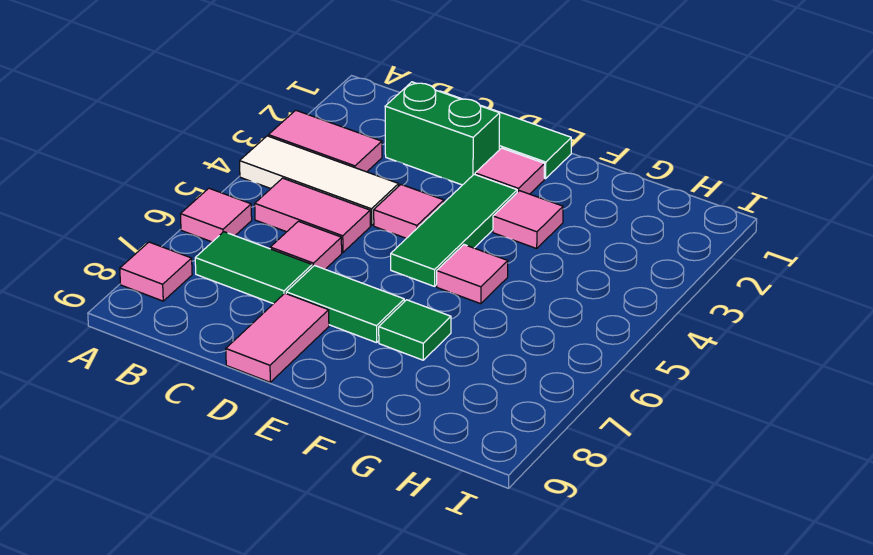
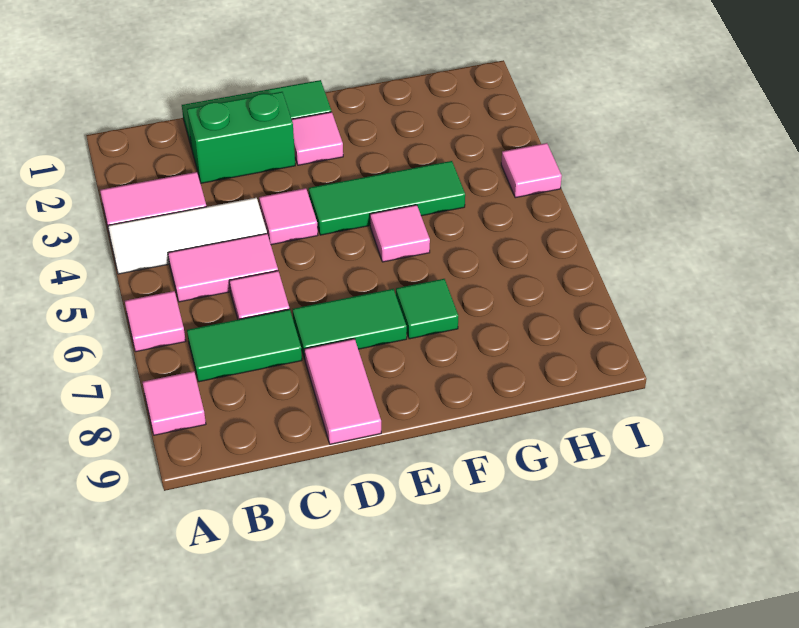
green tile E3:E5 level 1 -> green tile E4:G4 level 1
pink tile F3 level 1 -> pink tile I4 level 1

